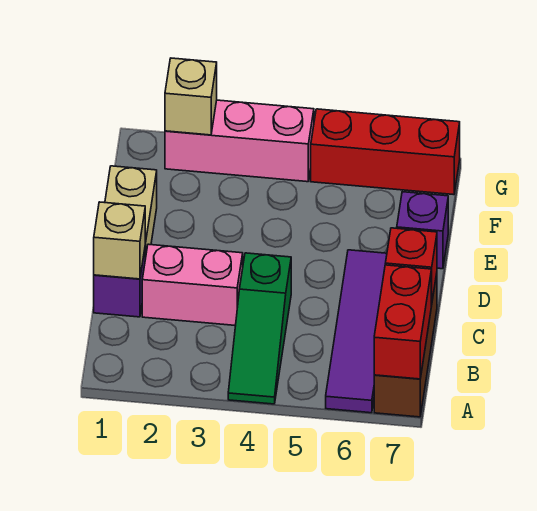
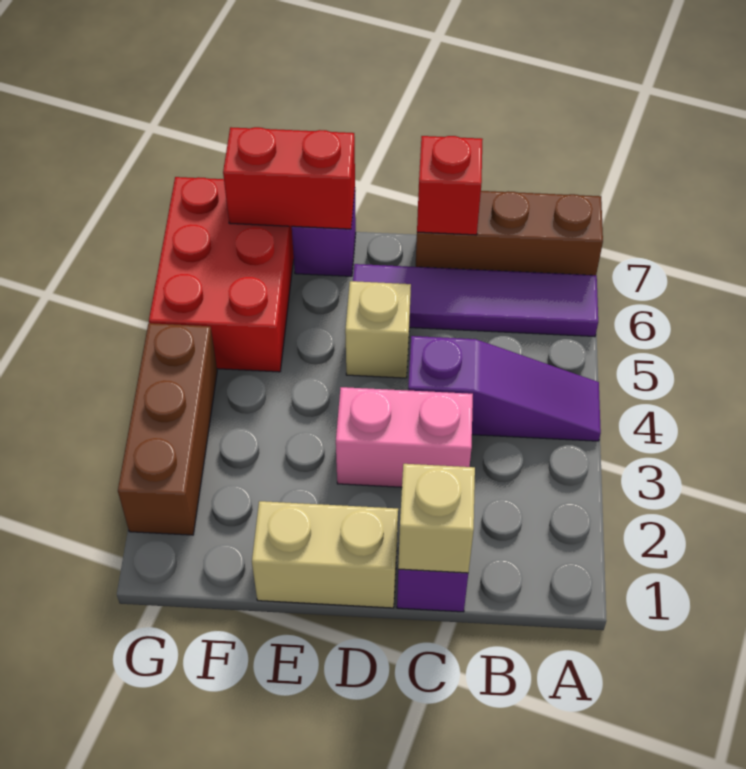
green slope A4:C4 level 1 top C -> purple slope A4:C4 level 1 top C
red brick A7:B7 level 2 -> red brick E7:F7 level 2
pink brick C2:C3 level 1 -> pink brick C3:D3 level 1
pink brick G2:G4 level 1 -> brown brick G2:G4 level 1
tan brick G2 level 2 -> tan brick D5 level 1
red brick G5:G7 level 1 -> red brick F5:G7 level 1

